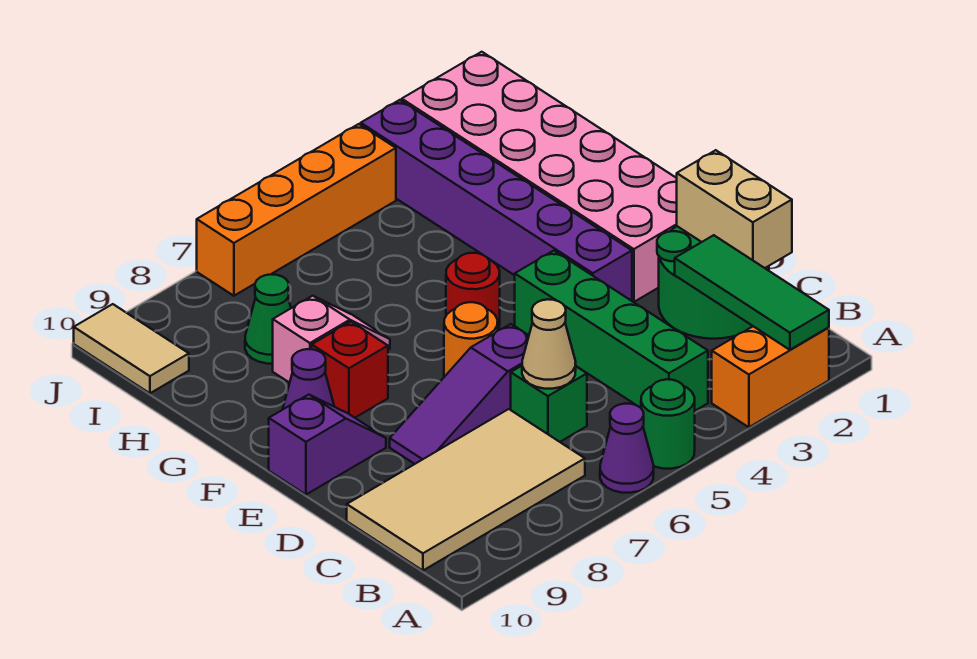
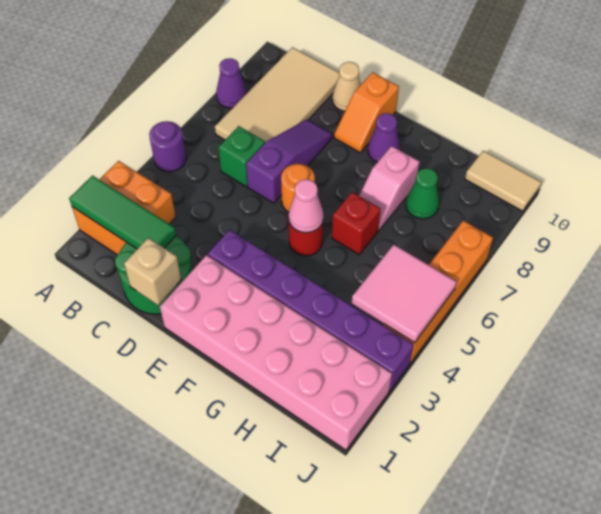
orange brick A2:A3 level 1 -> orange brick A2:B3 level 1
green round brick A5 level 1 -> purple round brick A5 level 1
purple cone A6 level 1 -> purple cone A8 level 1
green brick B4:E4 level 1 -> none
tan brick C1:D1 level 2 -> tan brick D1 level 2
tan cone C6 level 2 -> tan cone D10 level 1
purple slope E9:E10 level 1 top 10 -> orange slope E9:E10 level 1 top 10
none -> pink cone F5 level 2
red brick F8 level 1 -> red brick G6 level 1
none -> pink tile I4:J5 level 2

